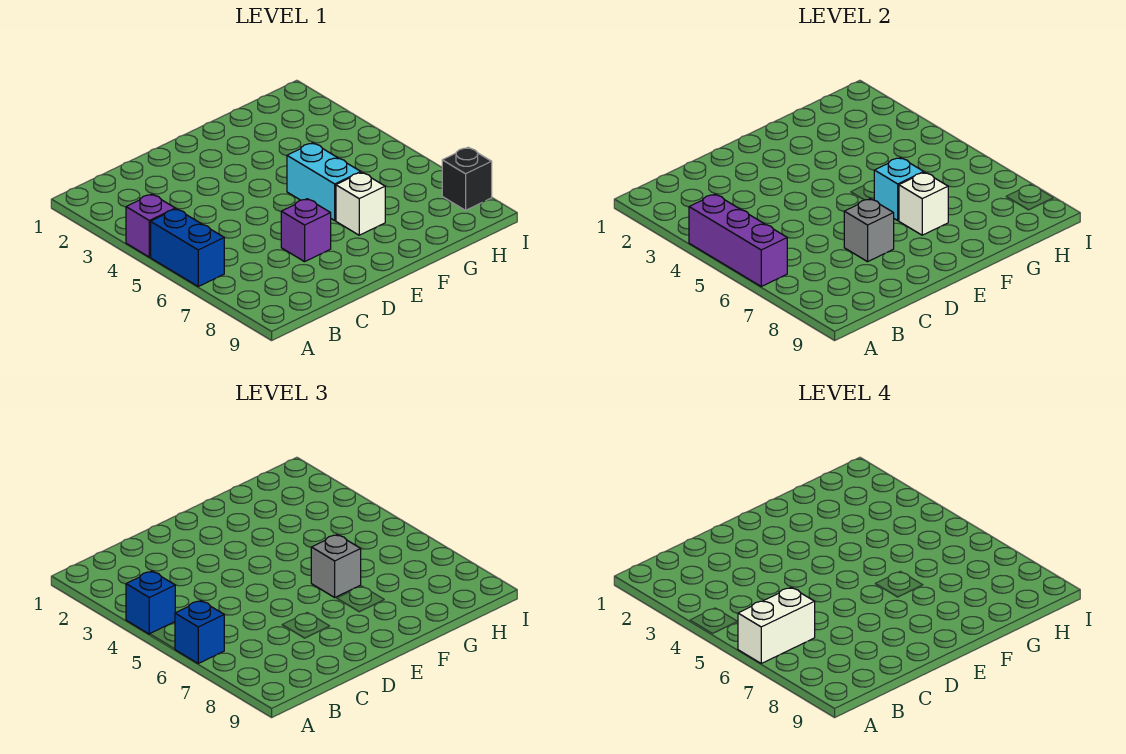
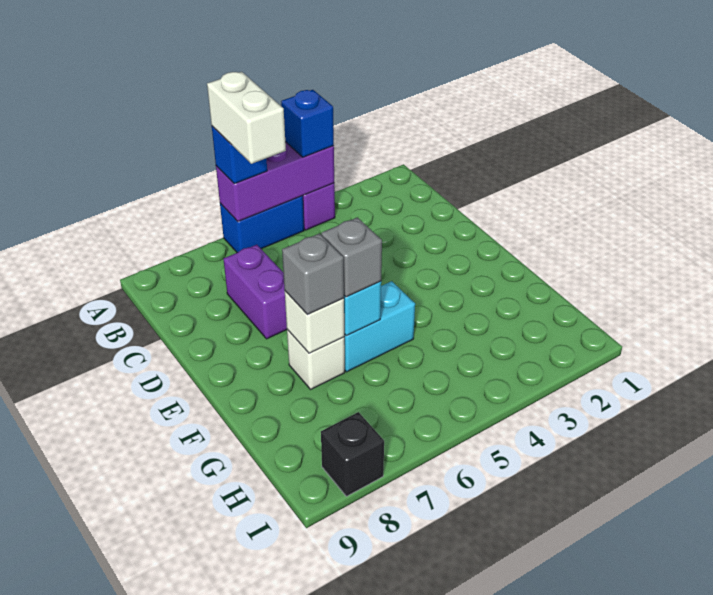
purple brick D7 level 1 -> purple brick C7:D7 level 1
grey brick D7 level 2 -> grey brick F7 level 3

